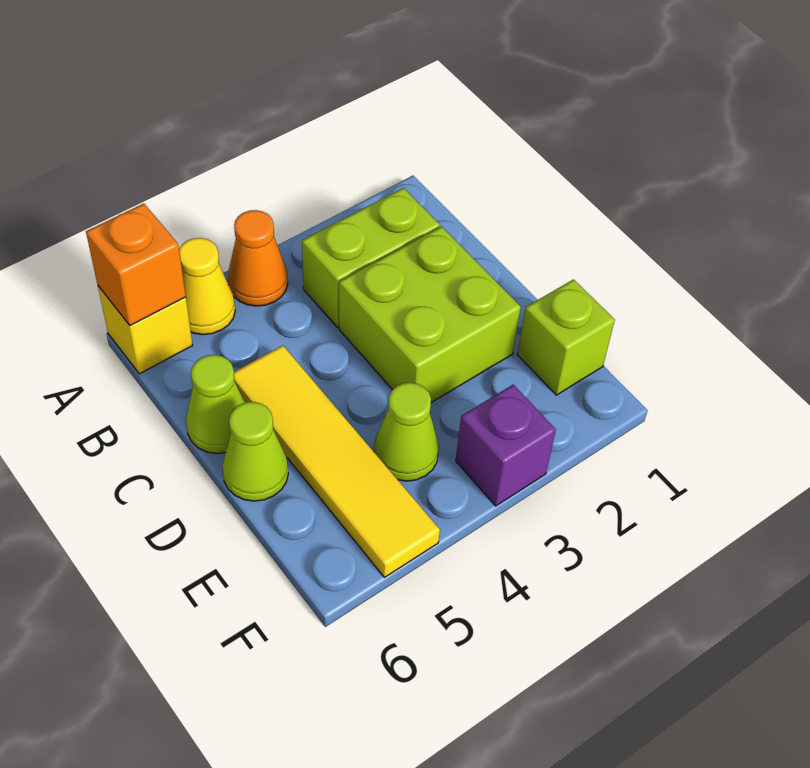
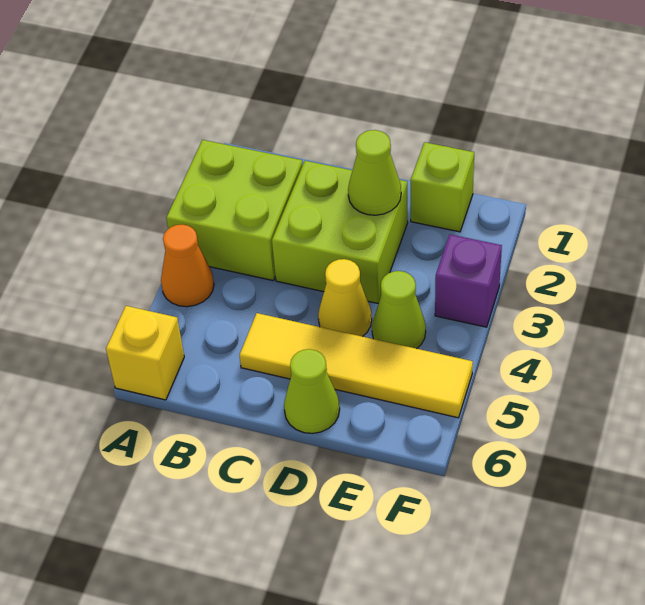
yellow cone A5 level 1 -> yellow cone D4 level 1
orange brick A6 level 2 -> none
lime brick B2:B3 level 1 -> lime brick A2:B3 level 1
lime cone C6 level 1 -> lime cone D2 level 2

